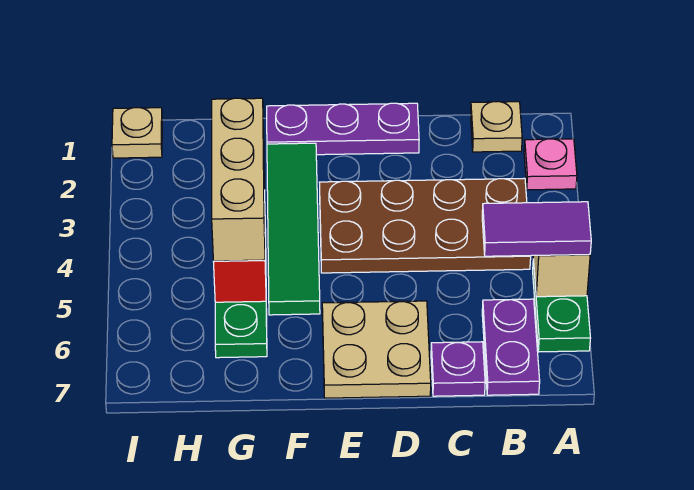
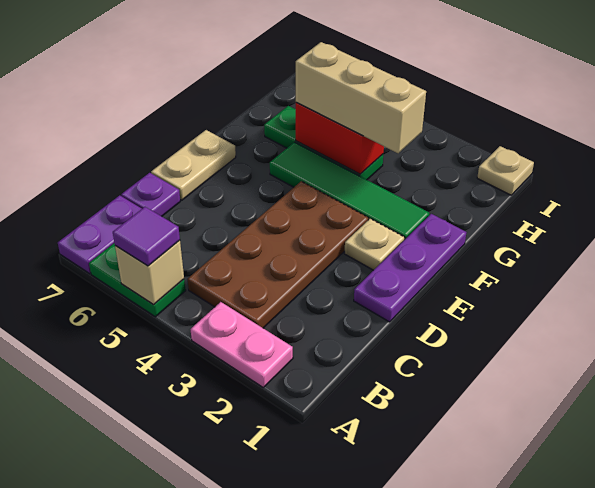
pink plate A2 level 1 -> pink plate A2:A3 level 1
purple tile A5:B5 level 3 -> purple tile A5 level 3
tan plate B1 level 1 -> tan plate E2 level 1
purple plate B6:B7 level 1 -> purple plate A7:B7 level 1
tan plate D6:E7 level 1 -> tan plate D7:E7 level 1

